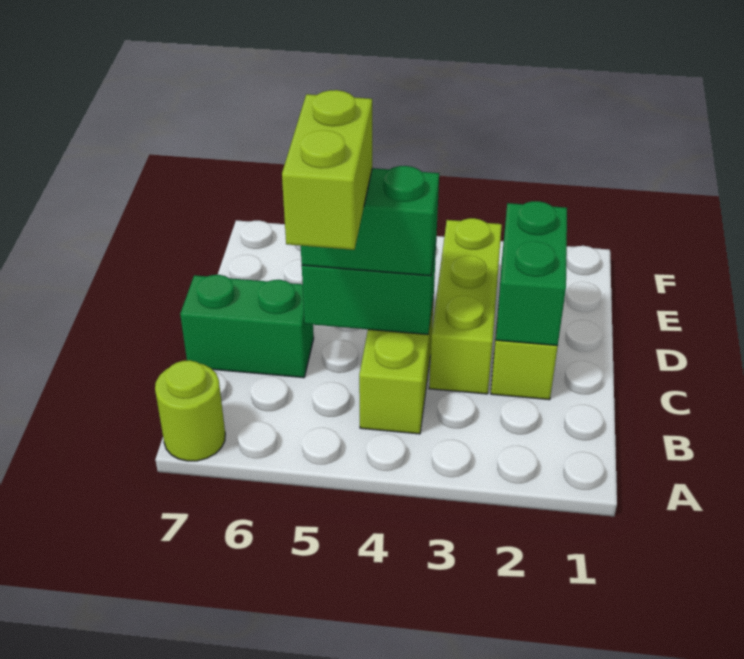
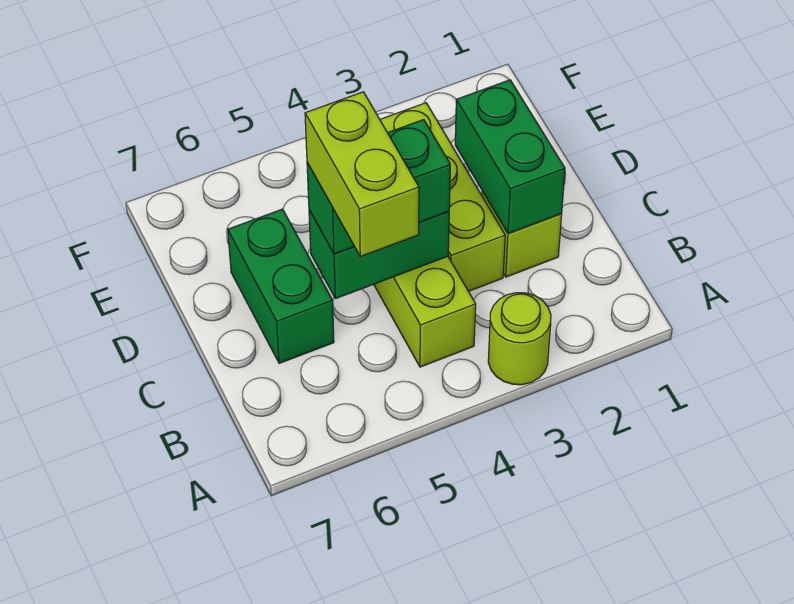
lime round brick A7 level 1 -> lime round brick A3 level 1
green brick C6:C7 level 1 -> green brick C6:D6 level 1

